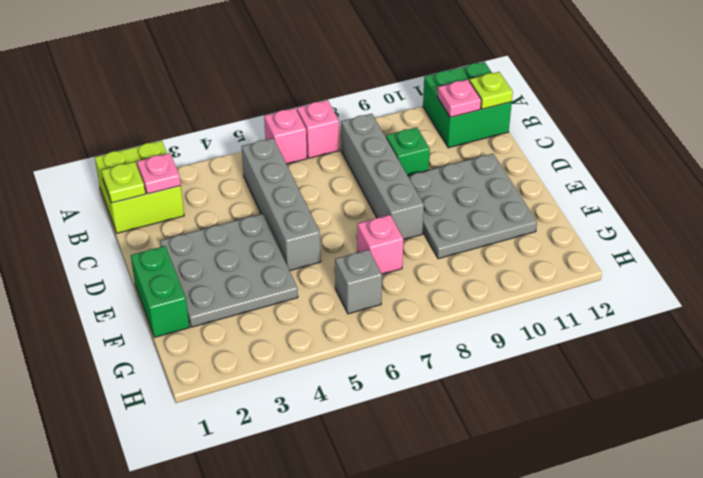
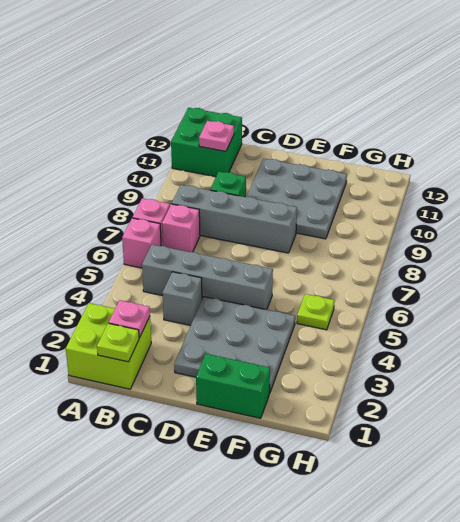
lime plate B12 level 2 -> lime plate G5 level 1
pink brick F7 level 1 -> pink brick B7 level 1
grey brick G6 level 1 -> grey brick C4 level 1

